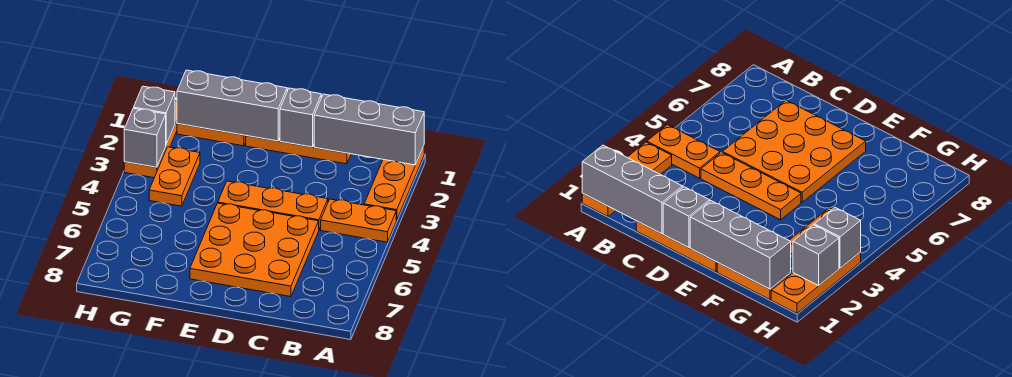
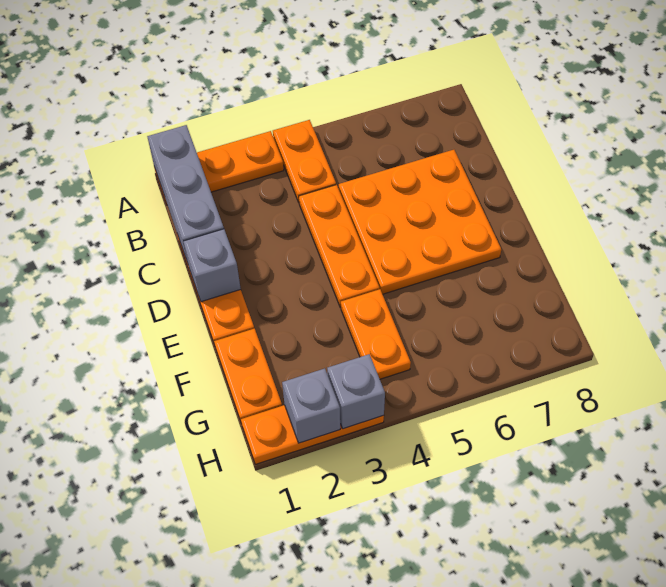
grey brick E1:G1 level 2 -> none
orange plate G3:G4 level 1 -> orange plate F4:G4 level 1

